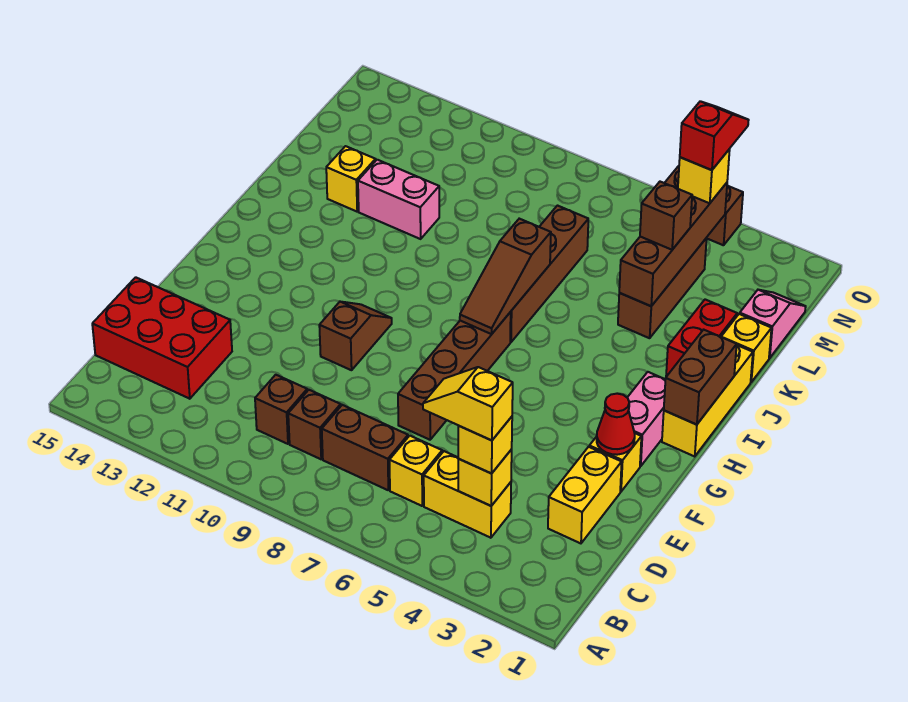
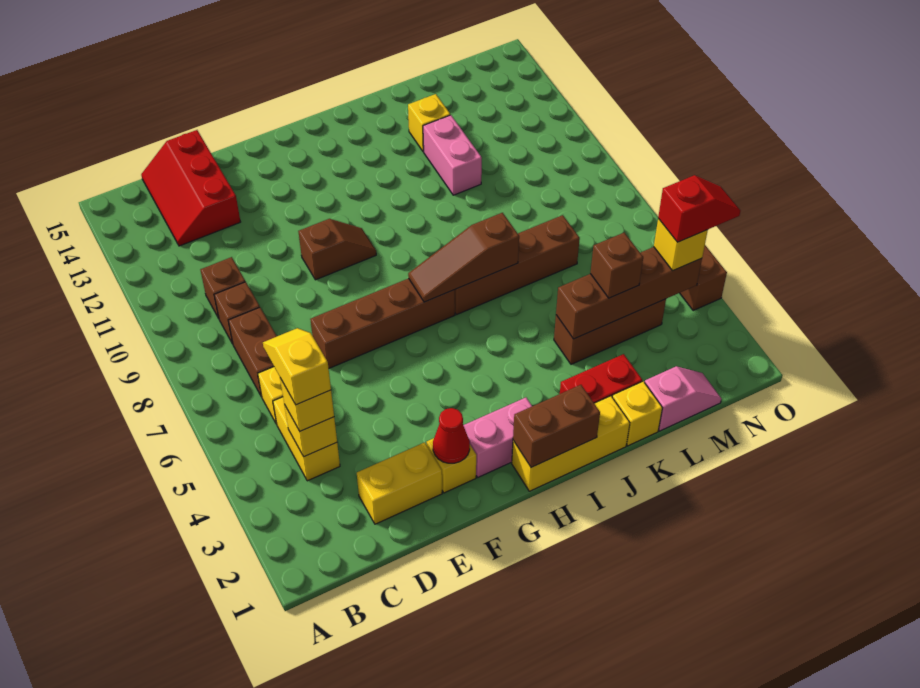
red brick C13:D15 level 1 -> red slope C13:D15 level 1 top D

